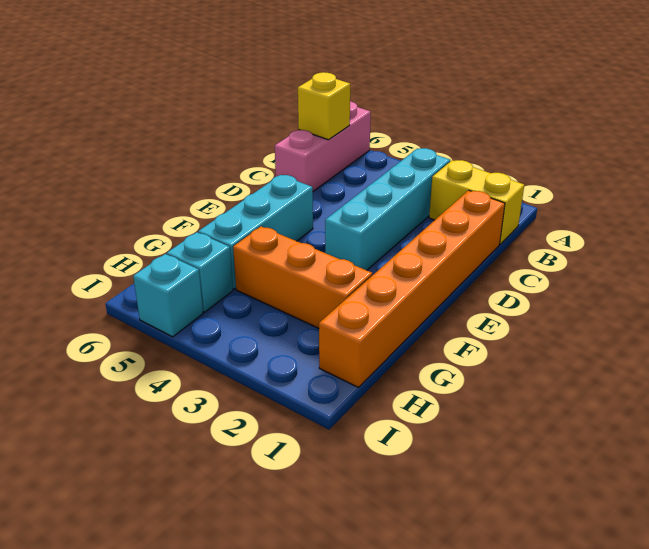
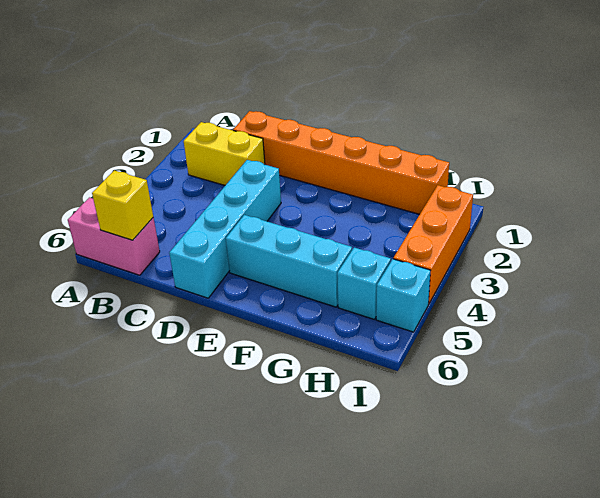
pink brick A6:C6 level 1 -> pink brick A6:B6 level 1
yellow brick B1:B2 level 1 -> yellow brick B2:C2 level 1
cyan brick B3:E3 level 1 -> cyan brick D3:D6 level 1
orange brick G2:G4 level 1 -> orange brick I2:I4 level 1

